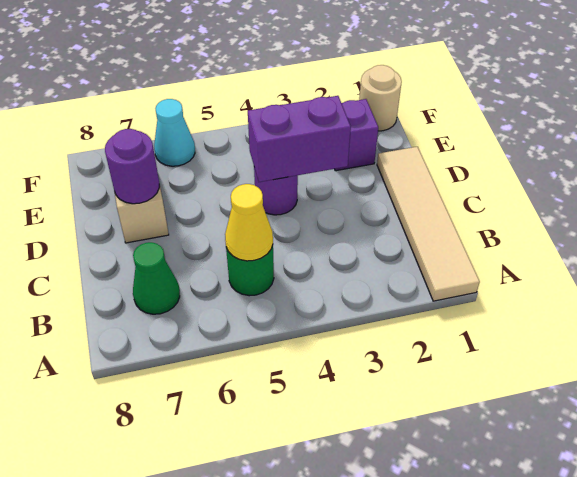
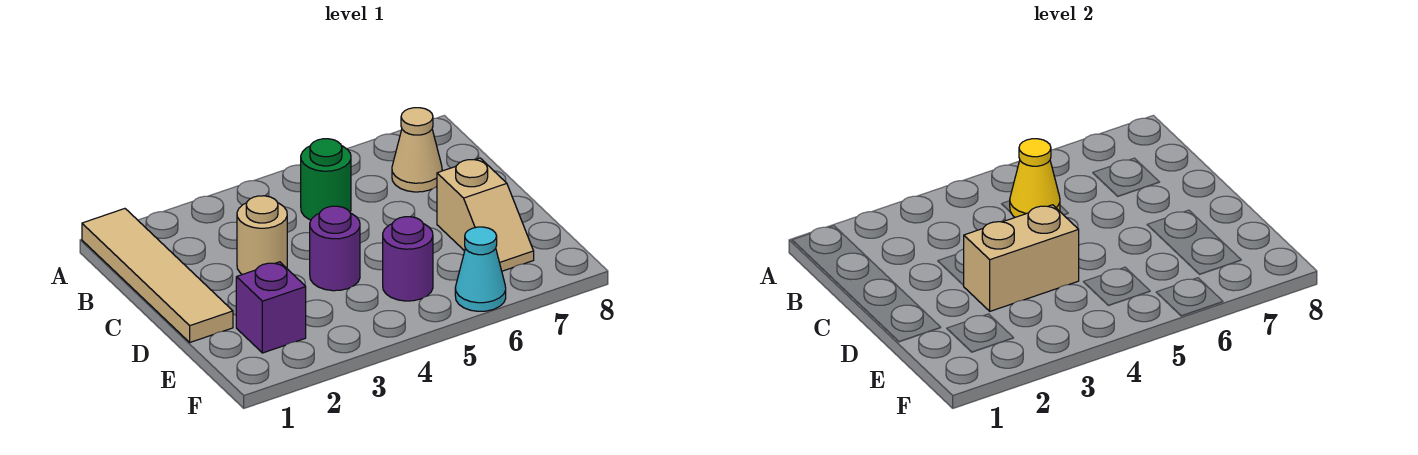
green cone B7 level 1 -> tan cone B7 level 1
purple brick D3:D4 level 2 -> tan brick D3:D4 level 2
purple round brick D7 level 2 -> purple round brick E5 level 1
tan round brick F1 level 1 -> tan round brick C3 level 1

